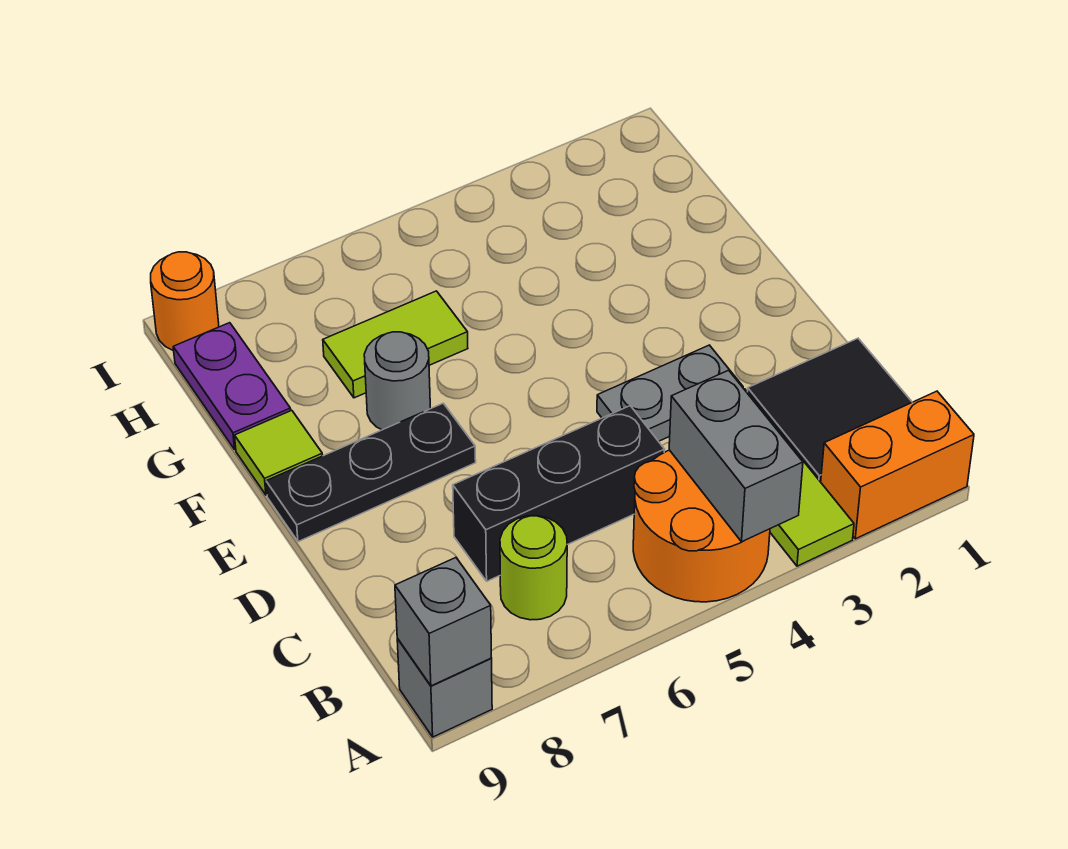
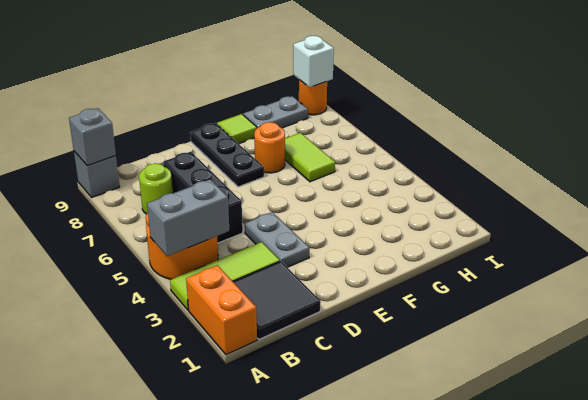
grey round brick F7 level 1 -> orange round brick F7 level 1
purple plate G9:H9 level 1 -> grey plate G9:H9 level 1
none -> white brick I9 level 2

